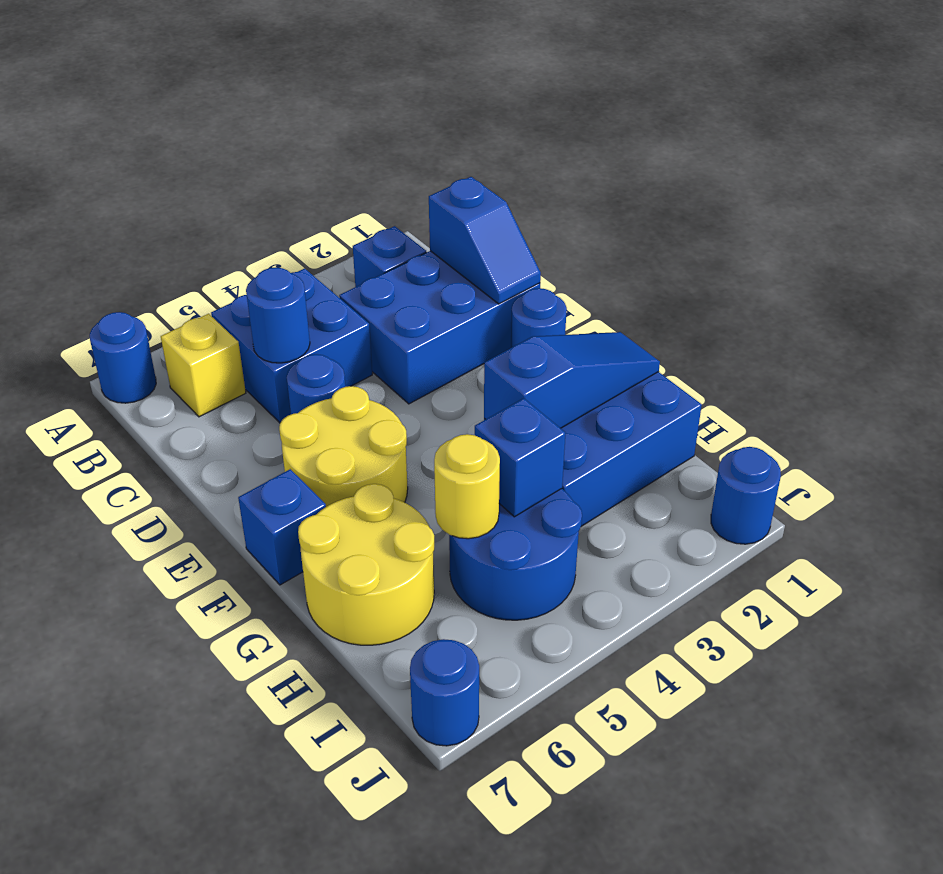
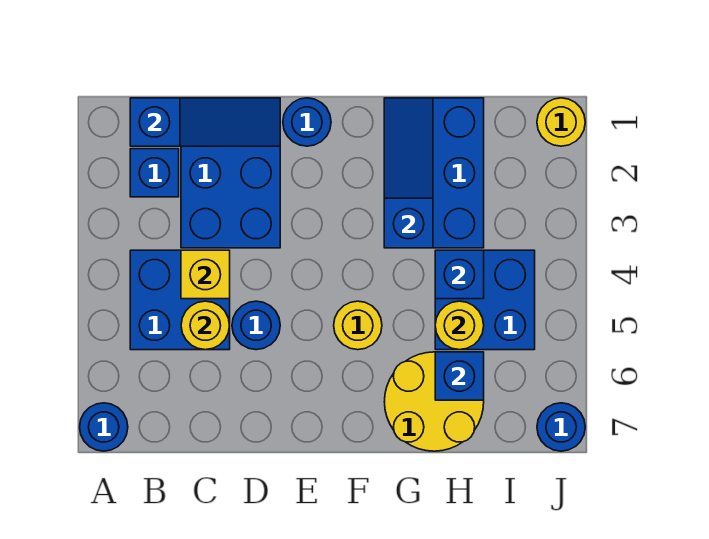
yellow brick B6 level 1 -> yellow brick C4 level 2
blue slope C1:D1 level 2 top C -> blue slope B1:D1 level 2 top B
blue round brick C5 level 2 -> yellow round brick C5 level 2
yellow round brick E5:F6 level 1 -> yellow round brick F5 level 1
blue brick F7 level 1 -> blue brick H6 level 2
blue round brick H4:I5 level 1 -> blue brick H4:I5 level 1
blue round brick J1 level 1 -> yellow round brick J1 level 1

